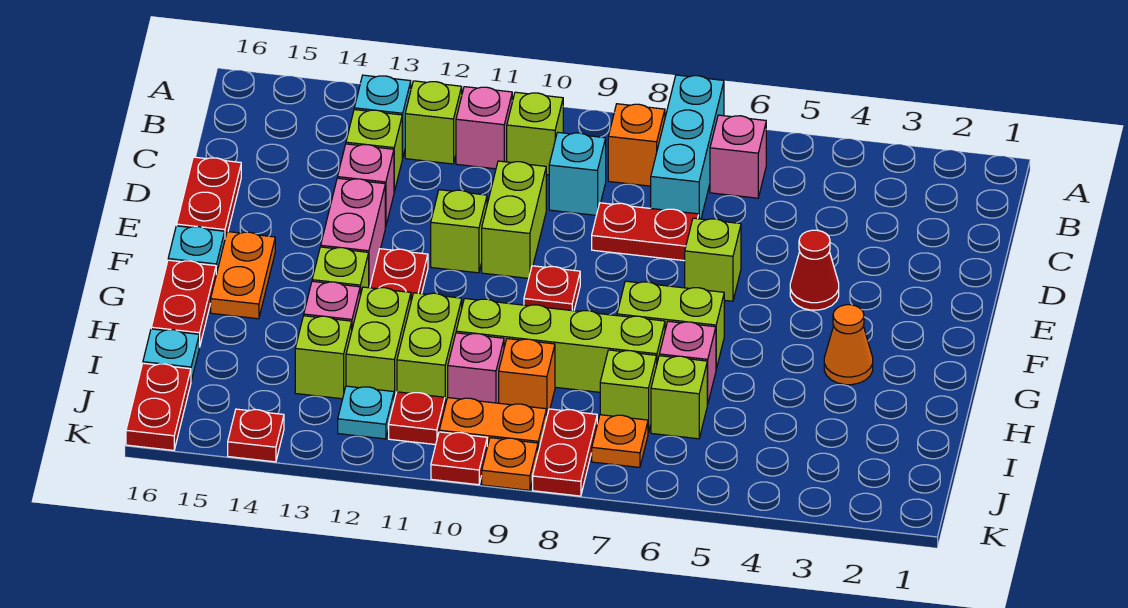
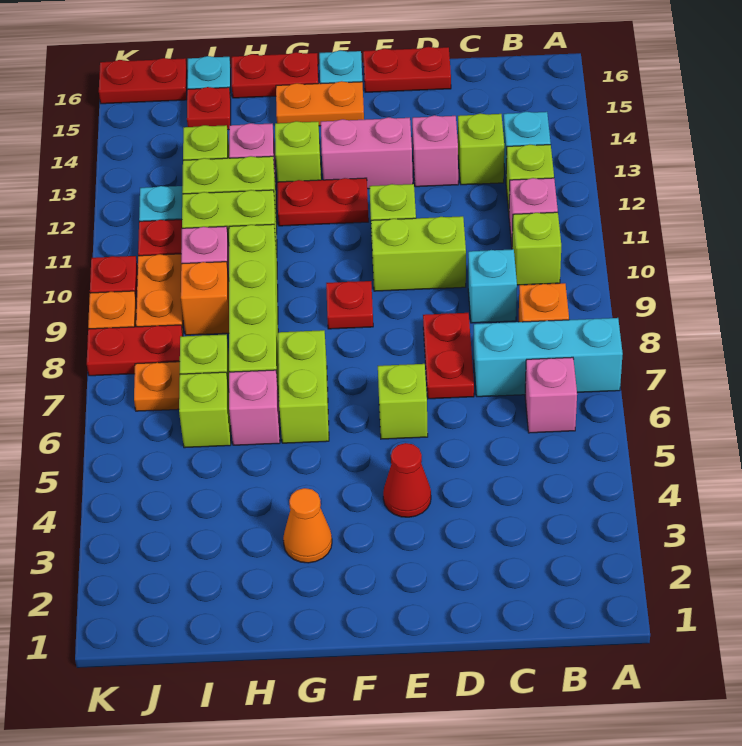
red plate K14 level 1 -> red plate I15 level 1

